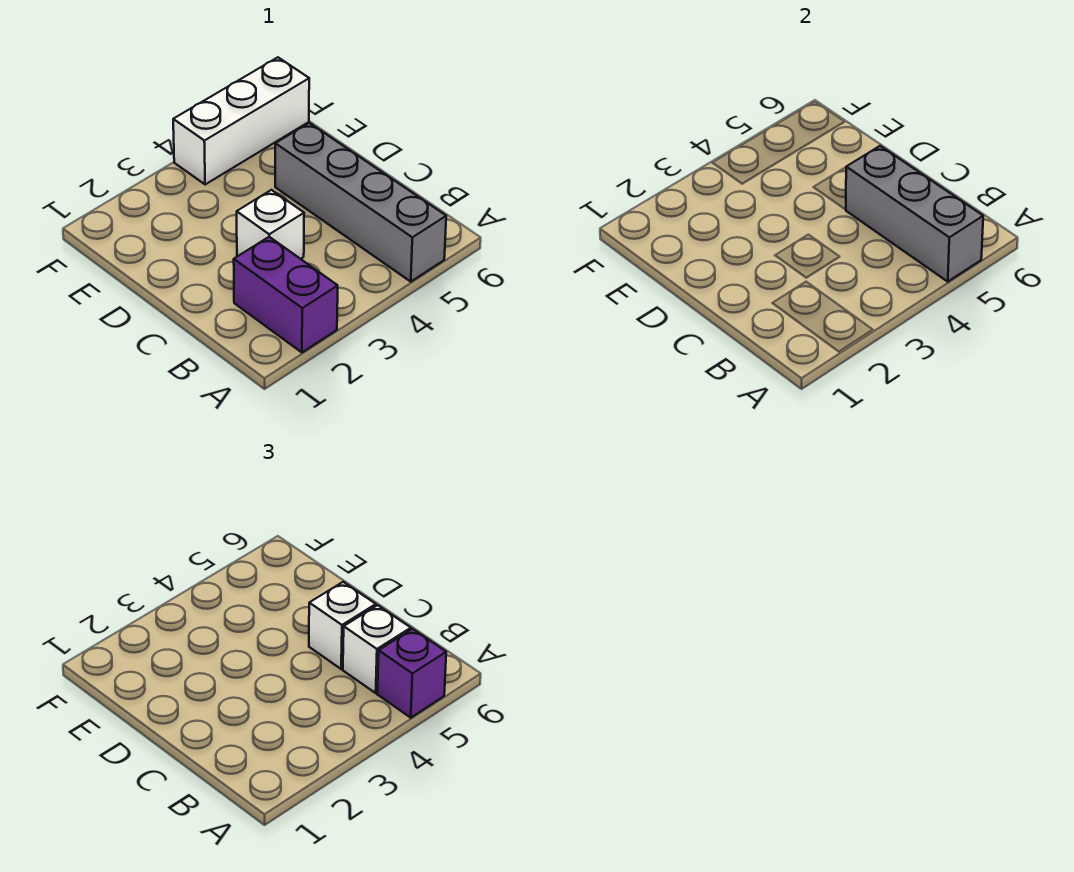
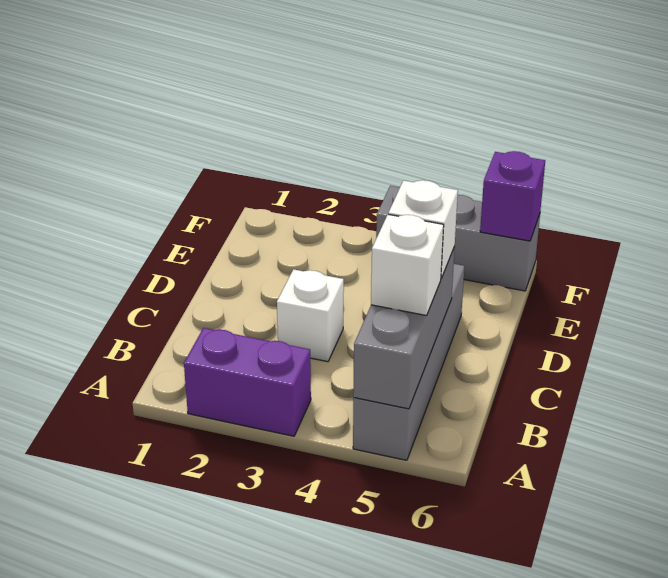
purple brick A2:B2 level 1 -> purple brick A2:A3 level 1
purple brick A5 level 3 -> purple brick F6 level 2
white brick F4:F6 level 1 -> grey brick F4:F6 level 1

